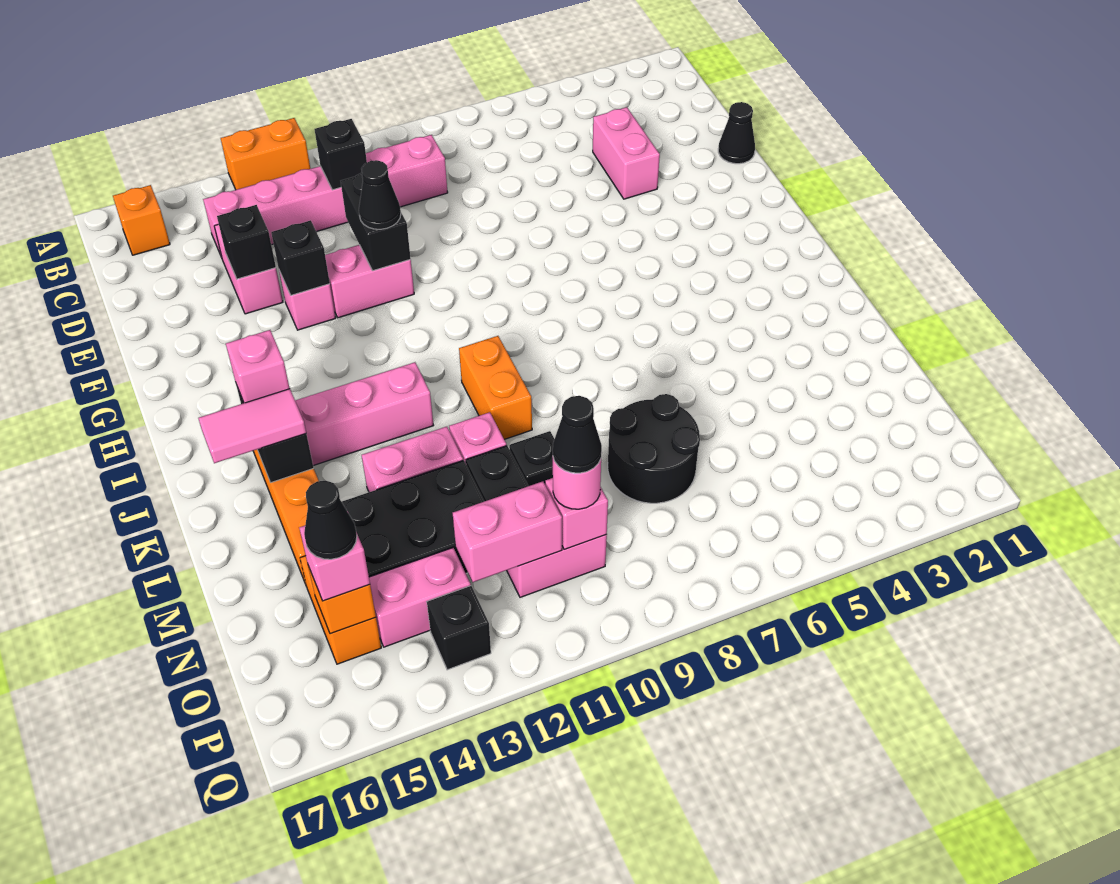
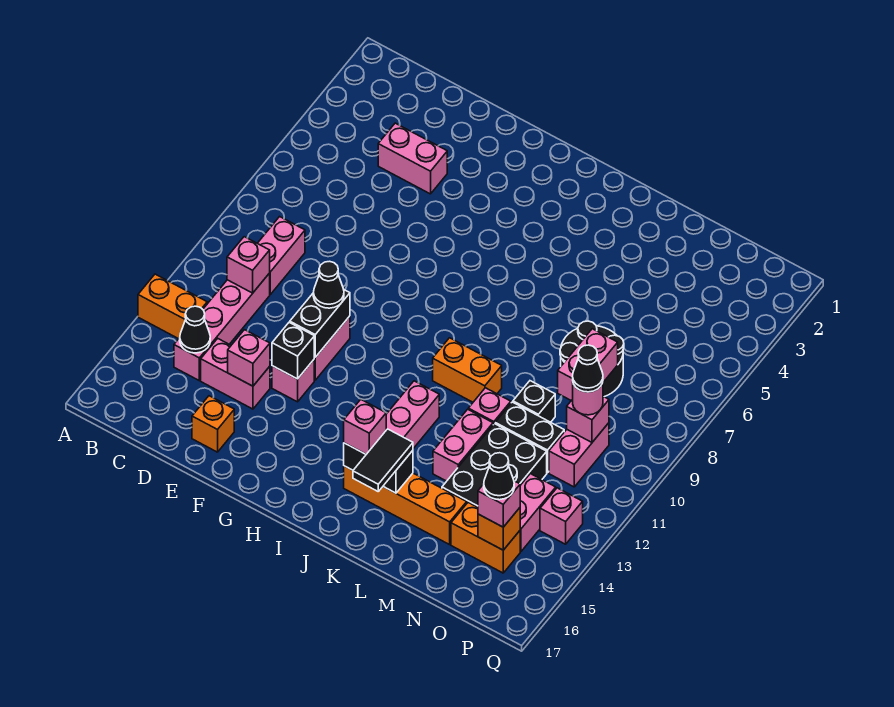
orange brick A12:A13 level 1 -> orange brick A13:B13 level 1
orange brick B16 level 1 -> orange brick E16 level 1
black brick C11 level 2 -> pink brick C11 level 2
black cone E1 level 1 -> black cone C14 level 2
black brick E11:F11 level 2 -> black brick F11:F12 level 2
black brick E14 level 2 -> pink brick E14 level 2
pink tile K15:K16 level 3 -> black tile K15:K16 level 3
pink brick O11:O12 level 2 -> pink brick N8:N9 level 2
black brick P13 level 1 -> pink brick P13 level 1

